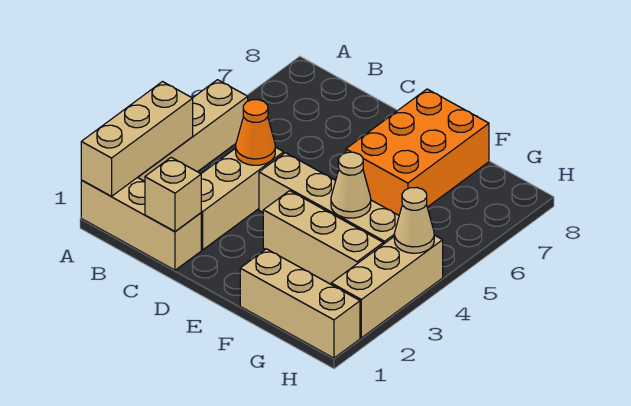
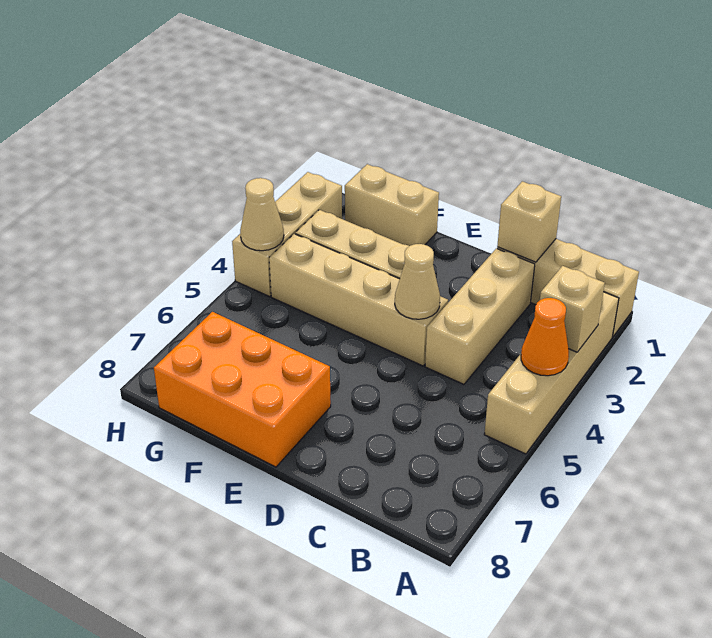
tan brick A1:A3 level 2 -> tan brick A3 level 2
orange cone C4 level 2 -> orange cone A4 level 2
orange brick E6:F8 level 1 -> orange brick E7:G8 level 1
tan brick F1:H1 level 1 -> tan brick F1:G1 level 1
tan cone F4 level 2 -> tan cone D4 level 2

